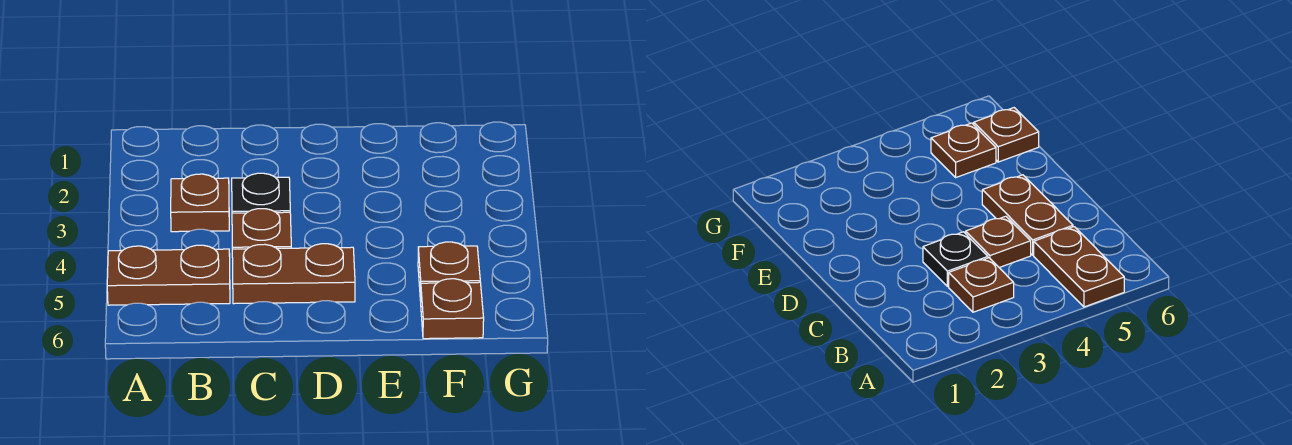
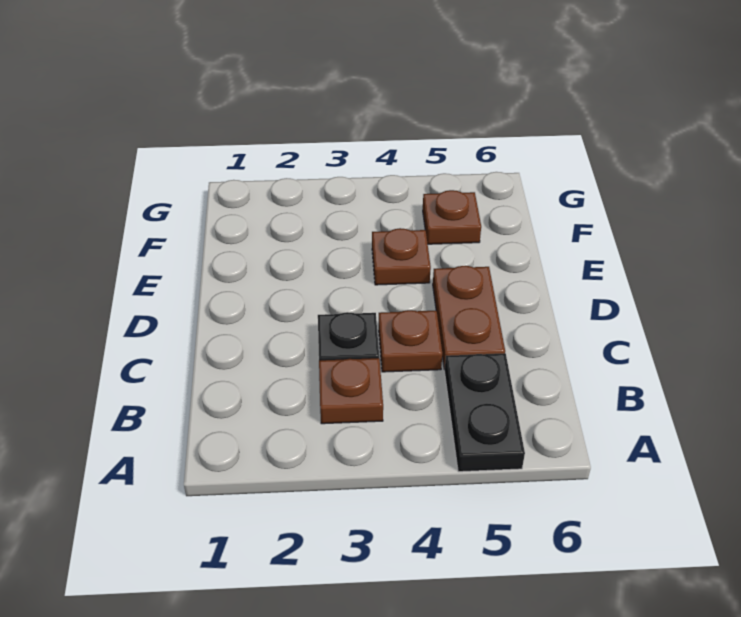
brown plate A5:B5 level 1 -> black plate A5:B5 level 1
brown plate F6 level 1 -> brown plate E4 level 1

